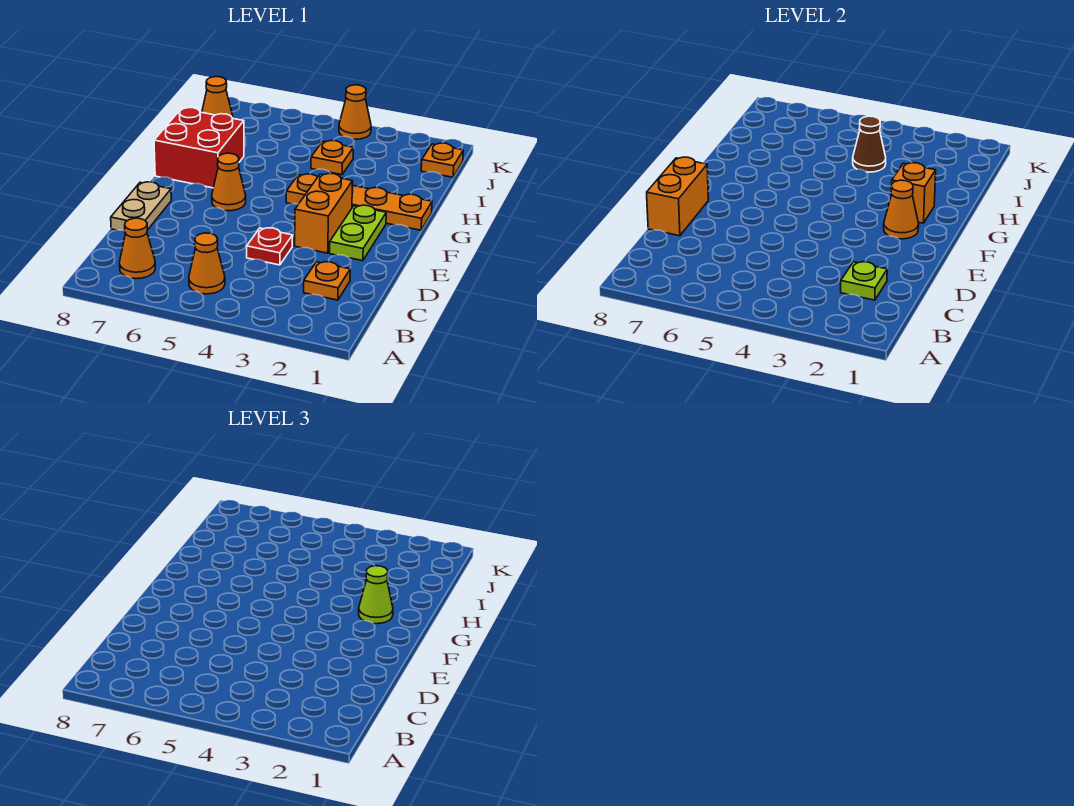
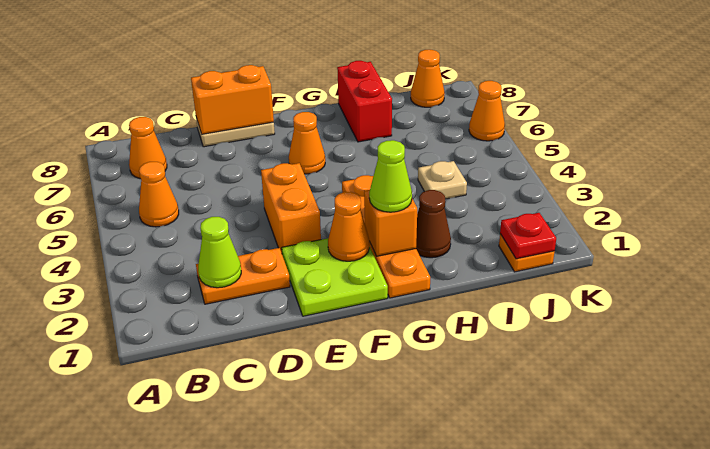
orange plate C2 level 1 -> orange plate C2:D2 level 1
lime plate C2 level 2 -> lime cone C2 level 2
red plate D4 level 1 -> red plate J1 level 2
lime plate E2:F2 level 1 -> lime plate E1:F2 level 1
orange brick E3:F3 level 1 -> orange brick E3:E4 level 1
red brick G7:H8 level 1 -> red brick H7:H8 level 1
orange plate I4 level 1 -> tan plate I4 level 1
brown cone I4 level 2 -> brown cone H2 level 1
orange cone K4 level 1 -> orange cone K6 level 1

